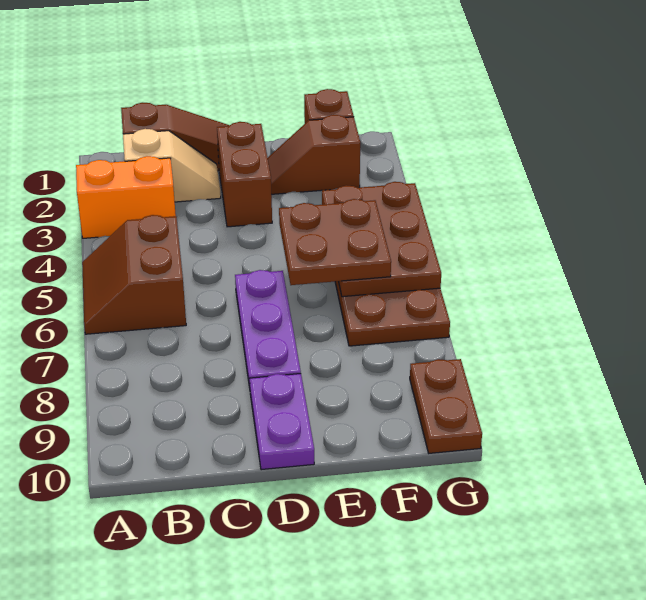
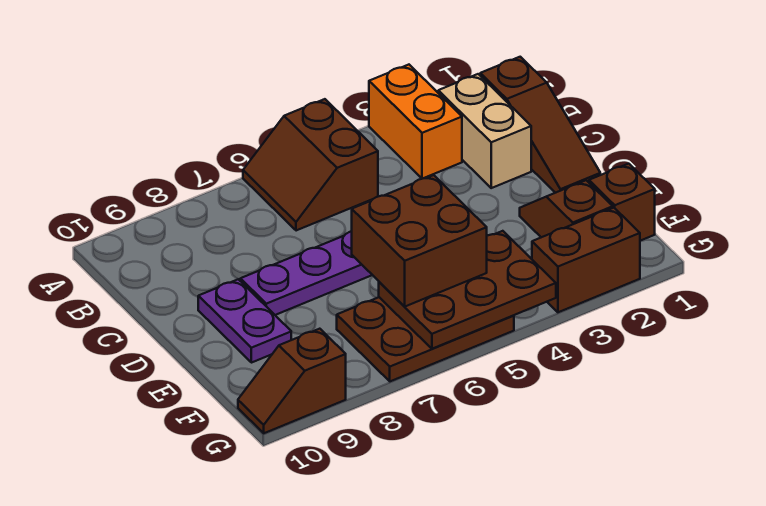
brown slope A5:B6 level 1 top B -> brown slope A5:B6 level 1 top 5
tan slope B2:C2 level 1 top B -> tan brick B2:C2 level 1
brown brick D2:D3 level 1 -> brown brick G2:G3 level 1
purple plate D9:D10 level 1 -> purple plate D9:E9 level 1
brown plate E5:F6 level 3 -> brown brick E5:F6 level 3
brown plate G9:G10 level 1 -> brown slope G9:G10 level 1 top 9

